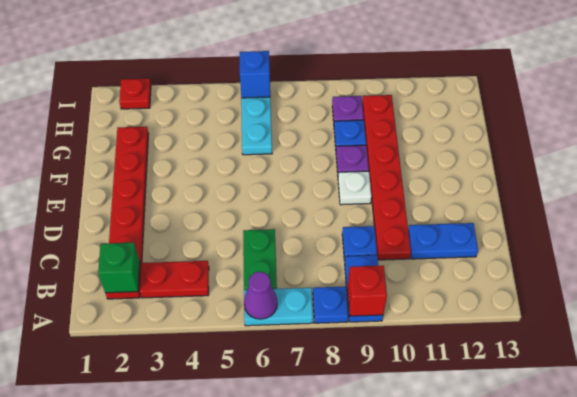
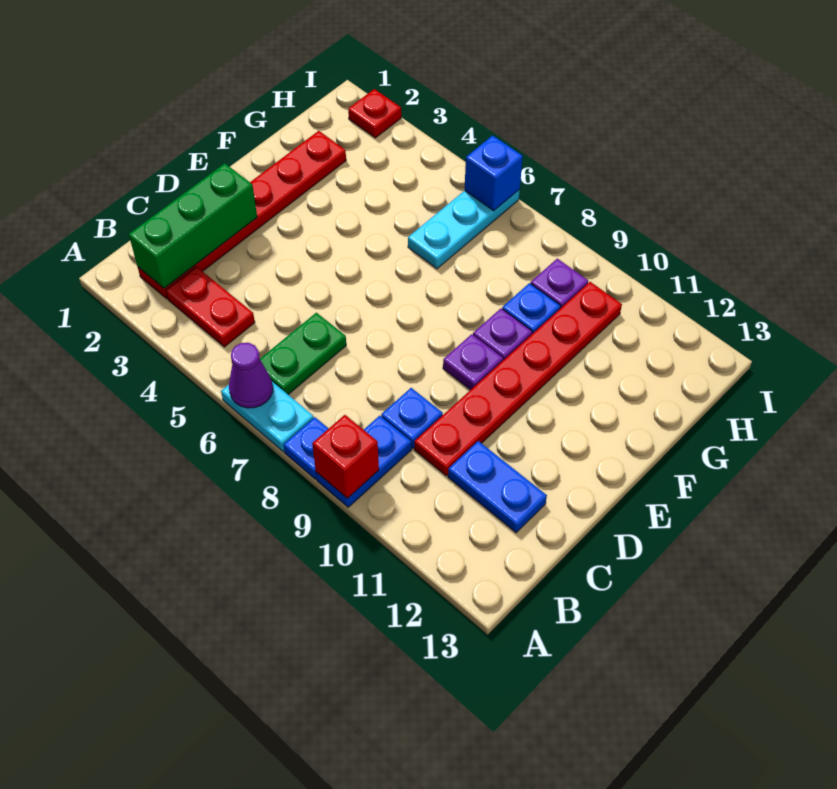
green brick B2 level 2 -> green brick B2:D2 level 2
white plate E9 level 1 -> purple plate E9 level 1

